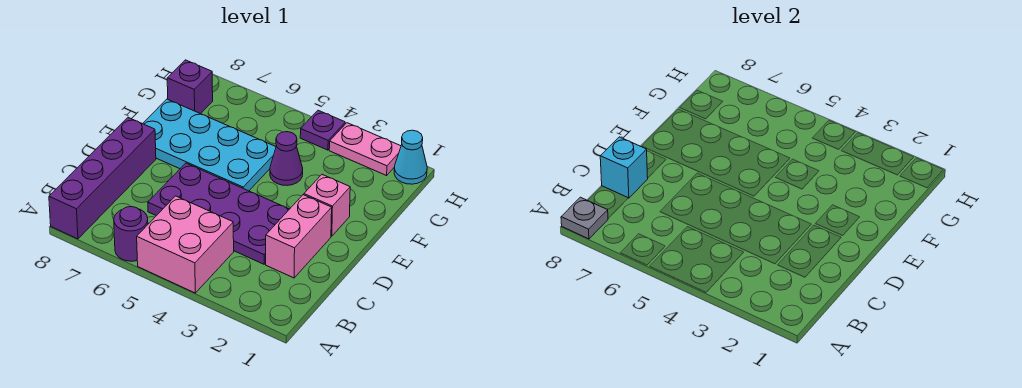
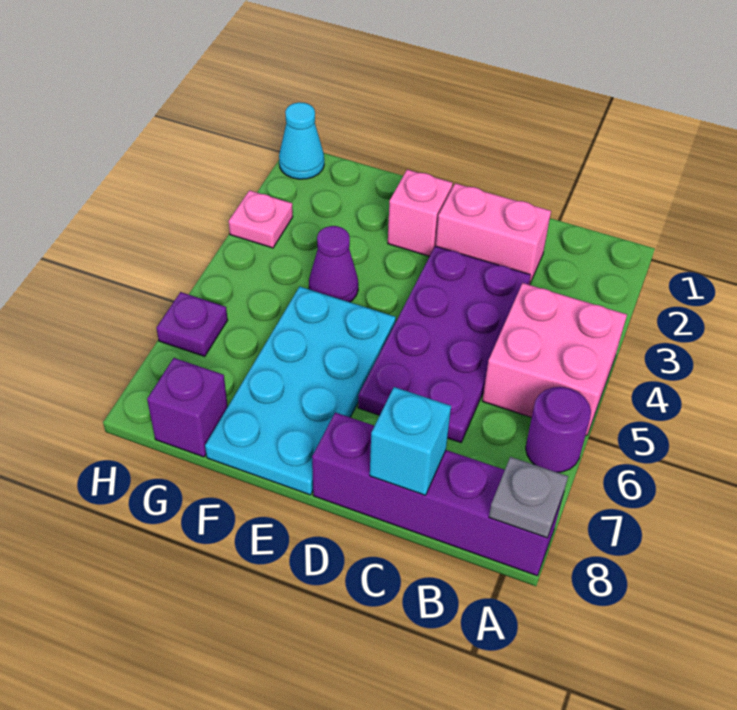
pink plate H2:H3 level 1 -> pink plate H3 level 1
purple plate H4 level 1 -> purple plate H6 level 1

